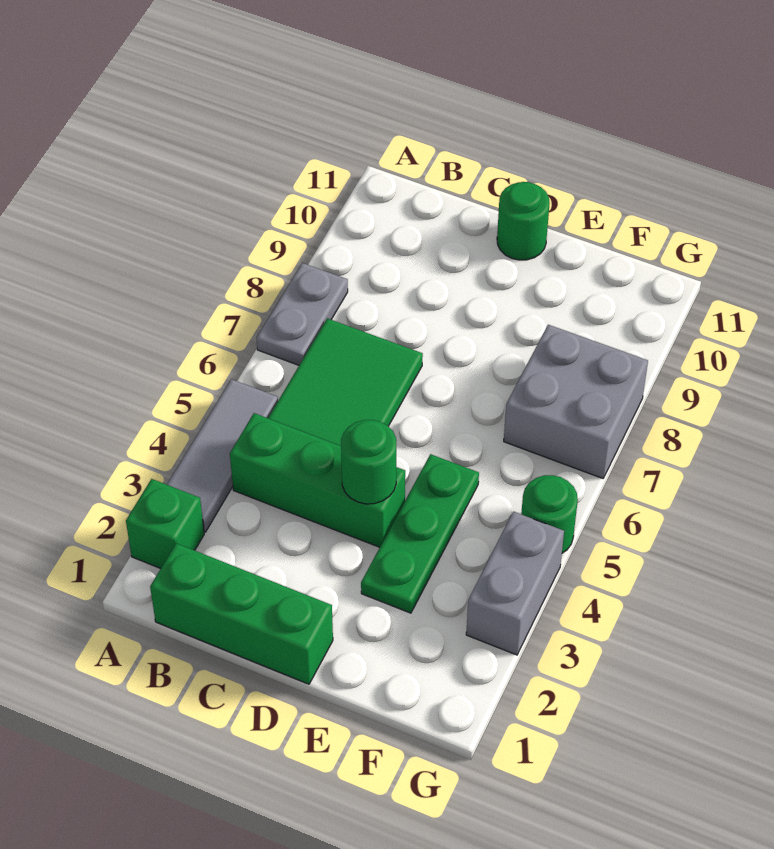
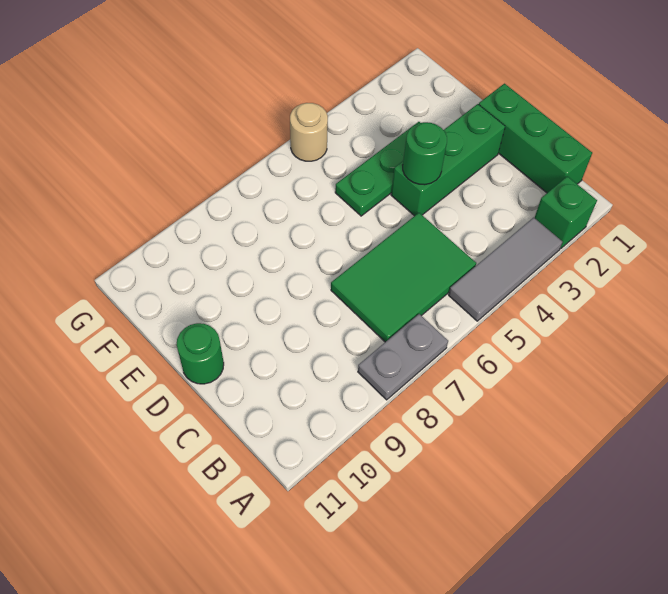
green brick B4:D4 level 1 -> green brick D2:D4 level 1
grey brick F7:G8 level 1 -> none
grey brick G3:G4 level 1 -> none
green round brick G5 level 1 -> tan round brick G5 level 1

